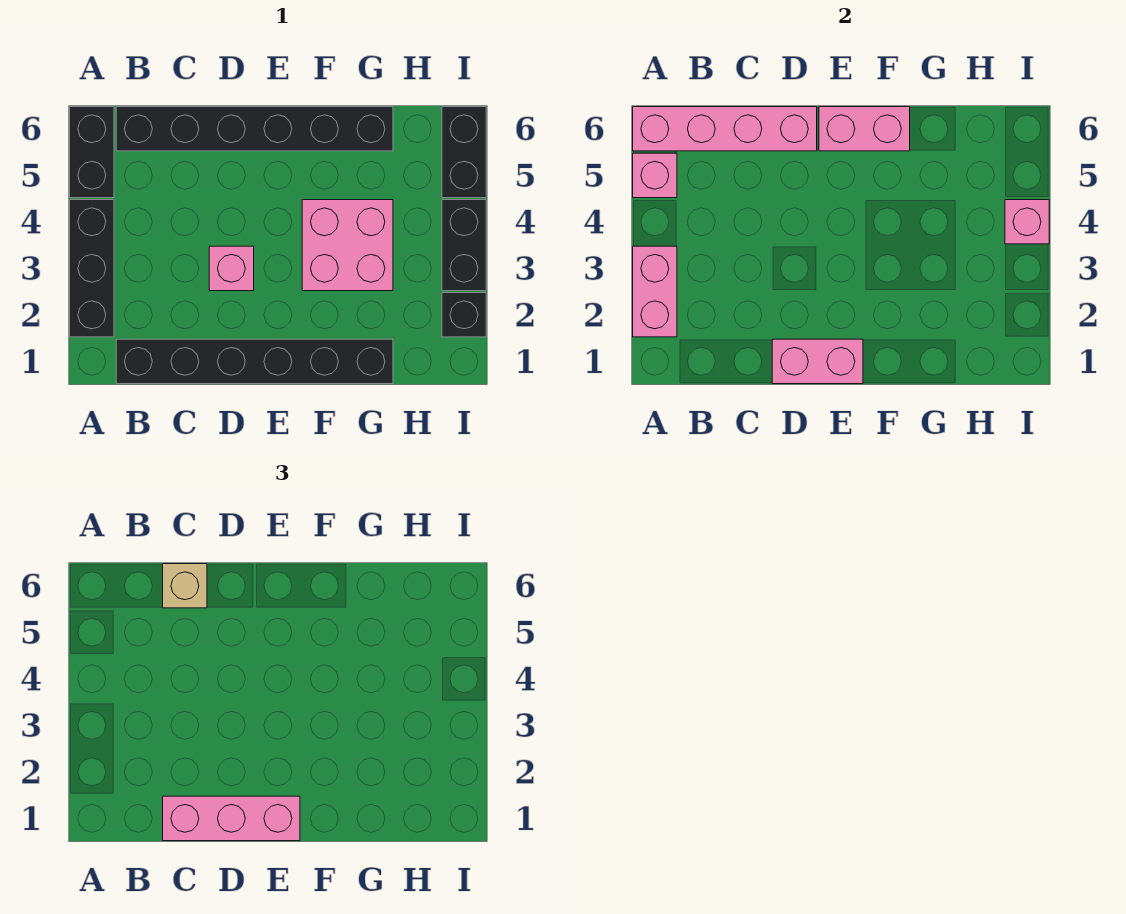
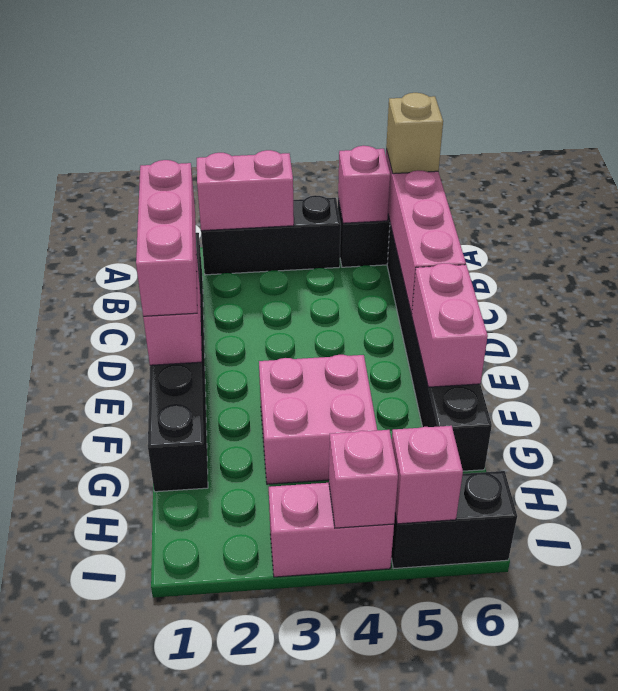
tan brick C6 level 3 -> tan brick A6 level 3
pink brick D3 level 1 -> pink brick I5 level 2
black brick I2 level 1 -> none
black brick I3:I4 level 1 -> pink brick I3:I4 level 1

